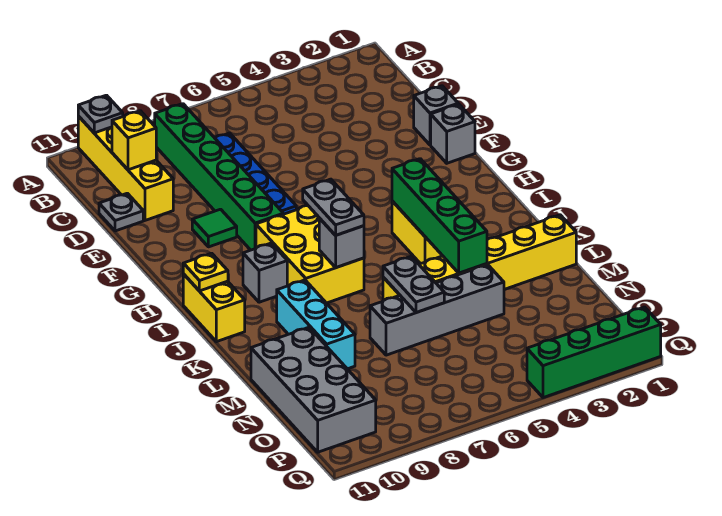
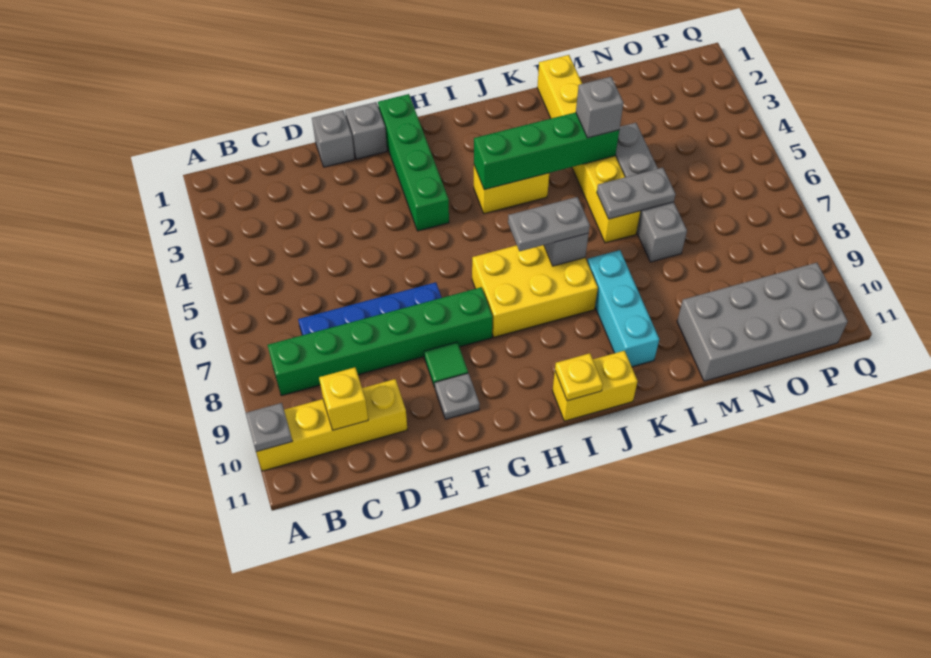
grey plate D11 level 1 -> grey plate F10 level 1
grey brick I9 level 1 -> grey brick L4 level 3
cyan brick K9:M9 level 1 -> cyan brick K8:K10 level 1
green brick Q1:Q4 level 1 -> green brick G1:G4 level 1

